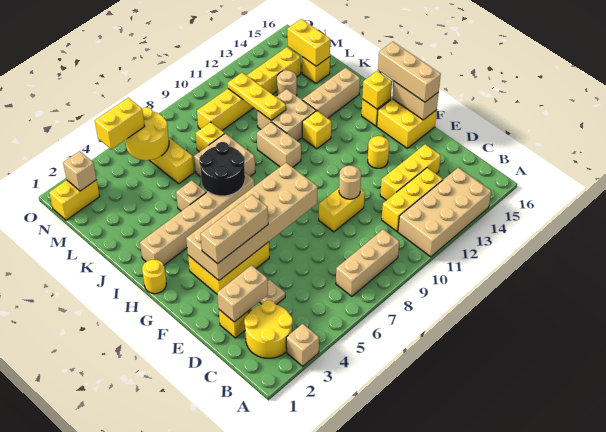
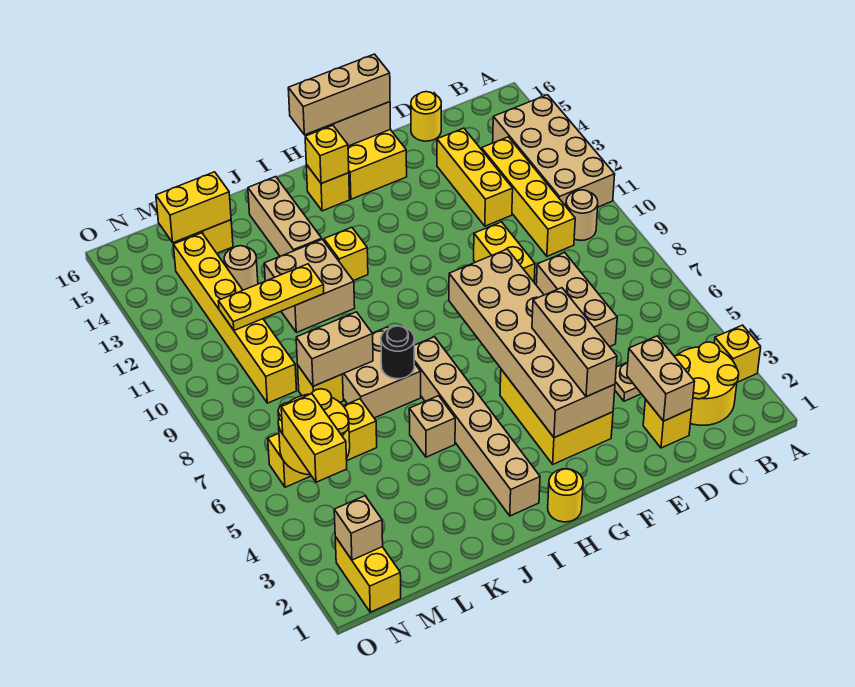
tan brick A3 level 1 -> yellow brick A3 level 1
tan brick B7:B9 level 1 -> tan brick D6:D8 level 1
yellow brick C11:C13 level 1 -> yellow brick C10:C13 level 1
tan round brick E10 level 2 -> tan round brick B10 level 1
yellow round brick F13 level 1 -> yellow round brick D16 level 1
black round brick I6:J7 level 2 -> black round brick J7 level 2
tan brick I10:J10 level 1 -> tan brick K8:L8 level 2

